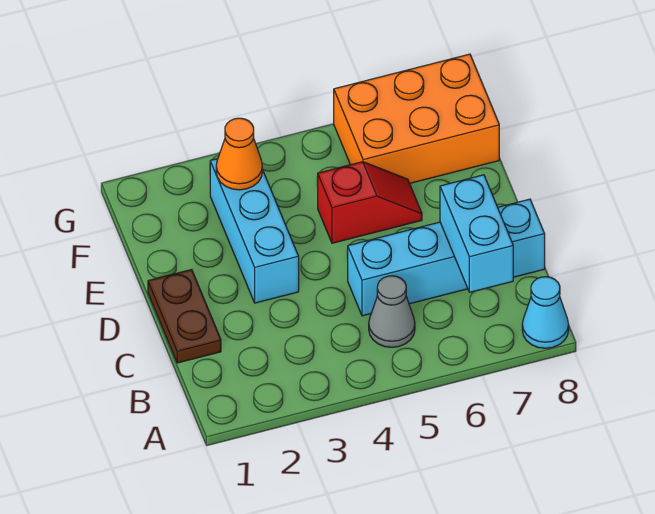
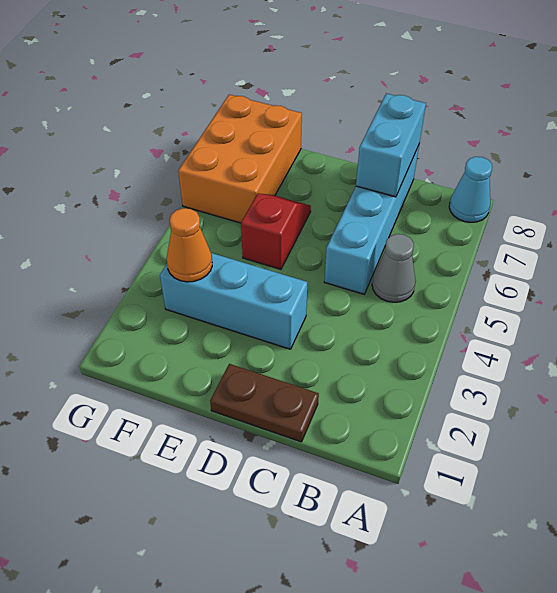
cyan brick B7:C7 level 2 -> cyan brick C7:C8 level 2

